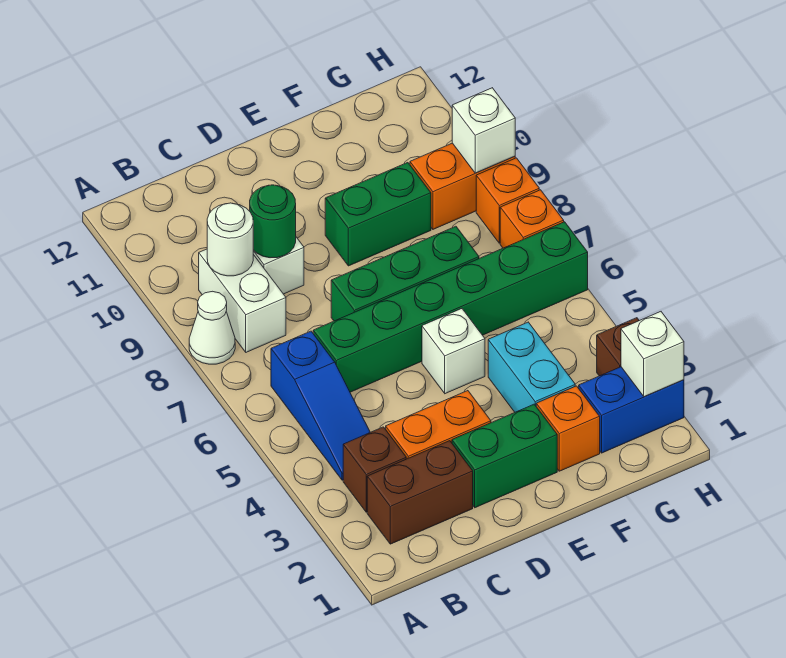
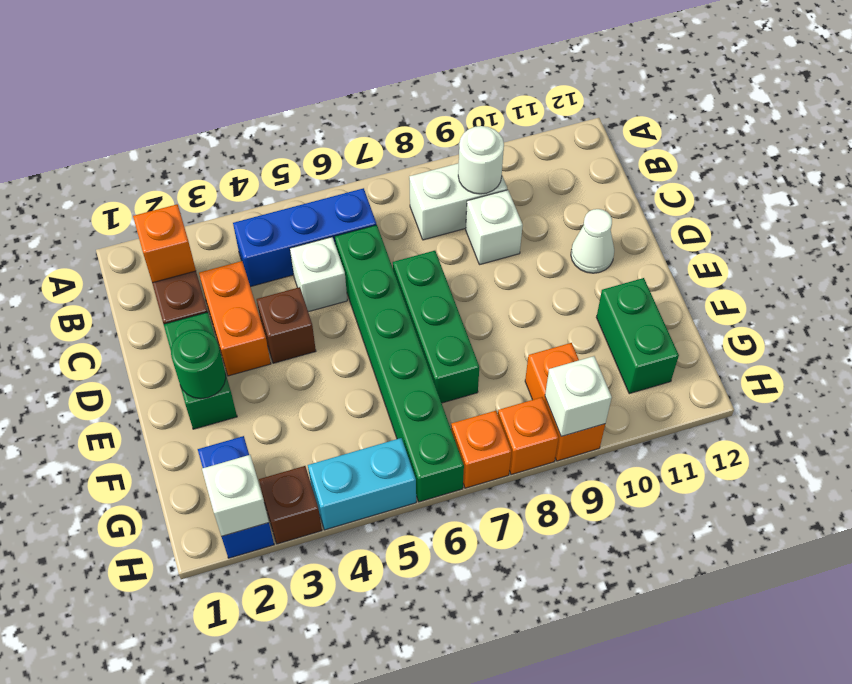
white cone A8 level 1 -> white cone D11 level 1
brown brick B3 level 1 -> brown brick D4 level 1
blue slope B4:B6 level 1 top 6 -> blue brick B4:B6 level 1
green round brick C9 level 2 -> green round brick E2 level 2
white brick E5 level 1 -> white brick C5 level 1
green brick E9:F9 level 1 -> green brick F11:G11 level 1
orange brick F2 level 1 -> orange brick B2 level 2
cyan brick F3:F4 level 1 -> cyan brick H4:H5 level 1

